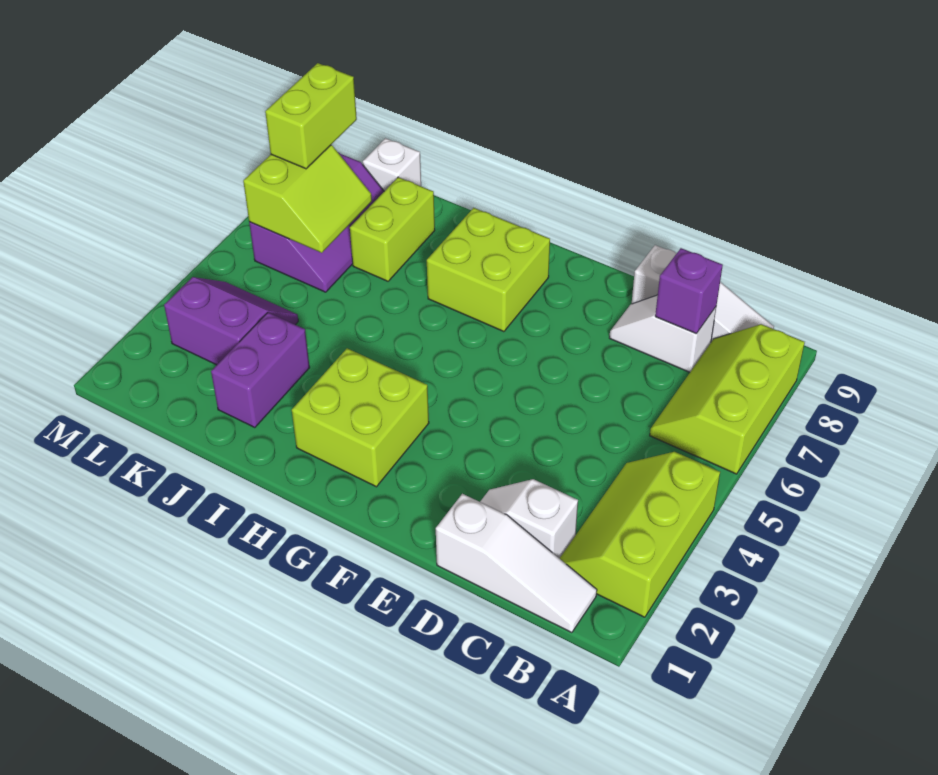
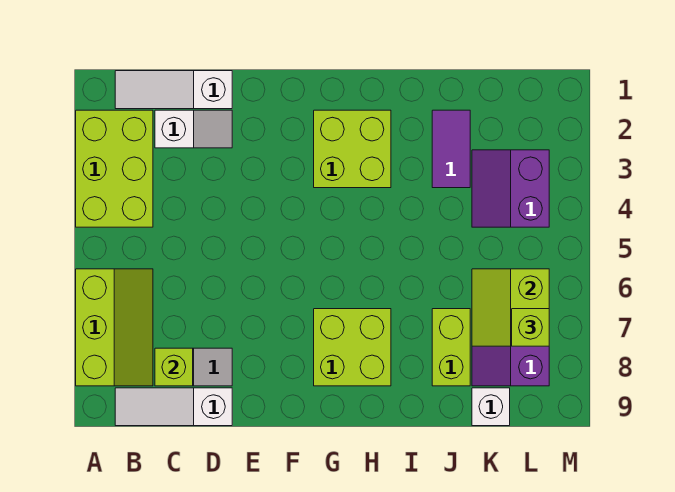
lime slope A2:B4 level 1 top A -> lime brick A2:B4 level 1
purple brick C8 level 2 -> lime brick C8 level 2
purple brick J2:J3 level 1 -> purple tile J2:J3 level 1
purple slope K3:L4 level 1 top 3 -> purple slope K3:L4 level 1 top L
lime brick L7:L8 level 3 -> lime brick L7 level 3

